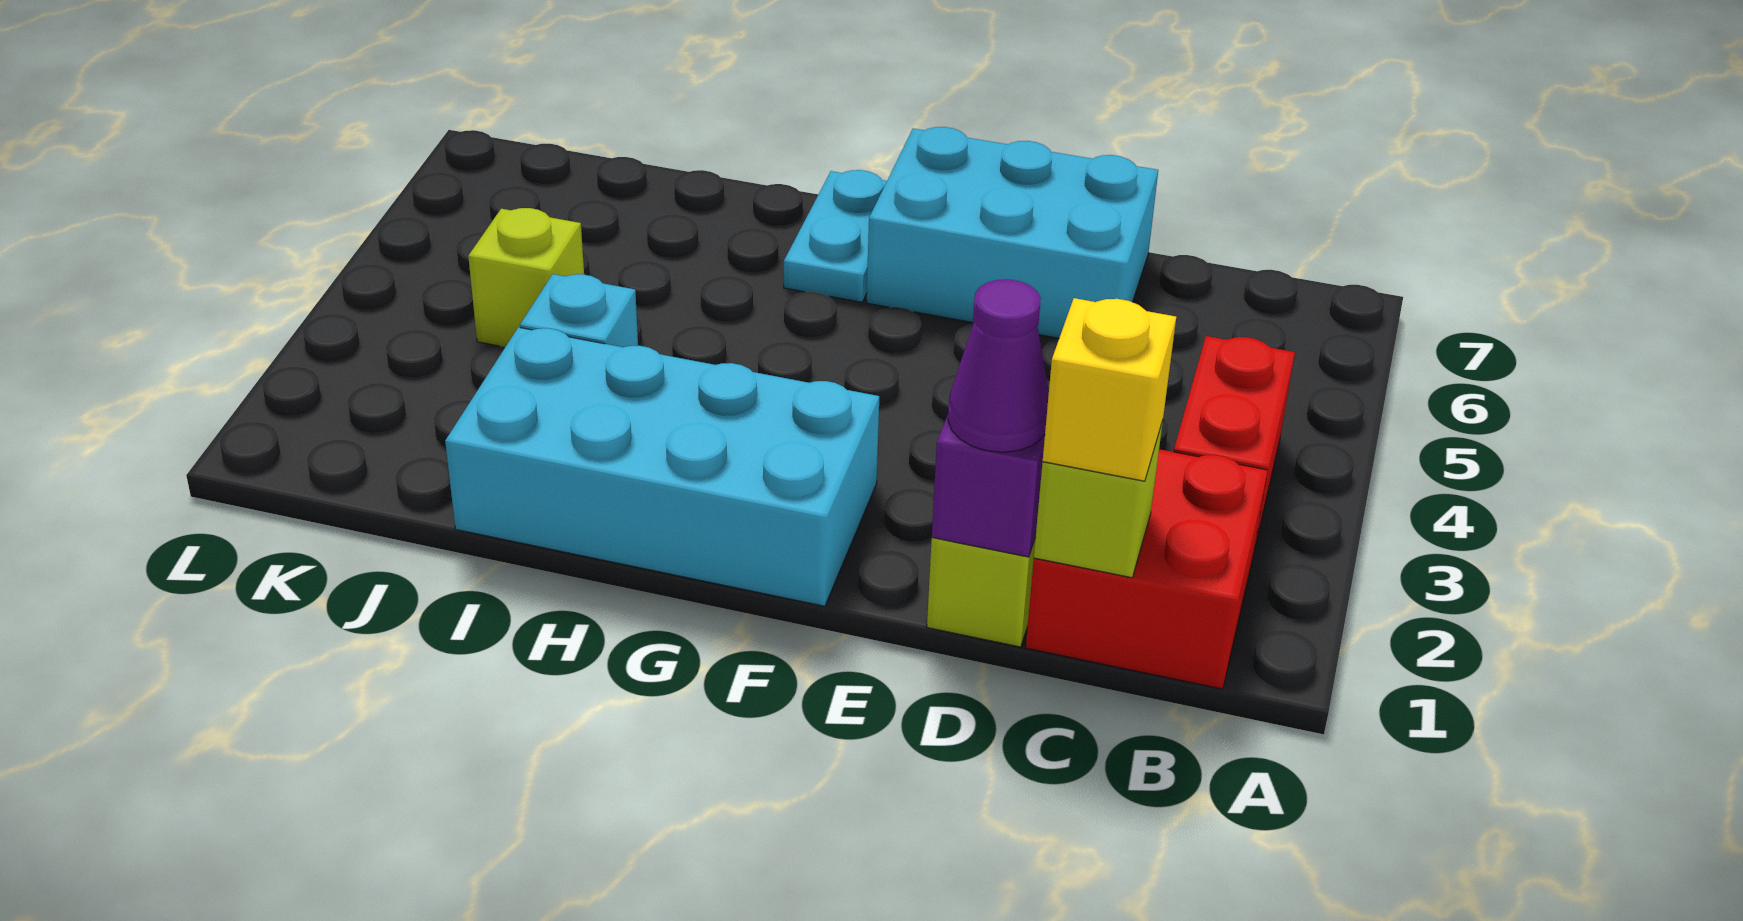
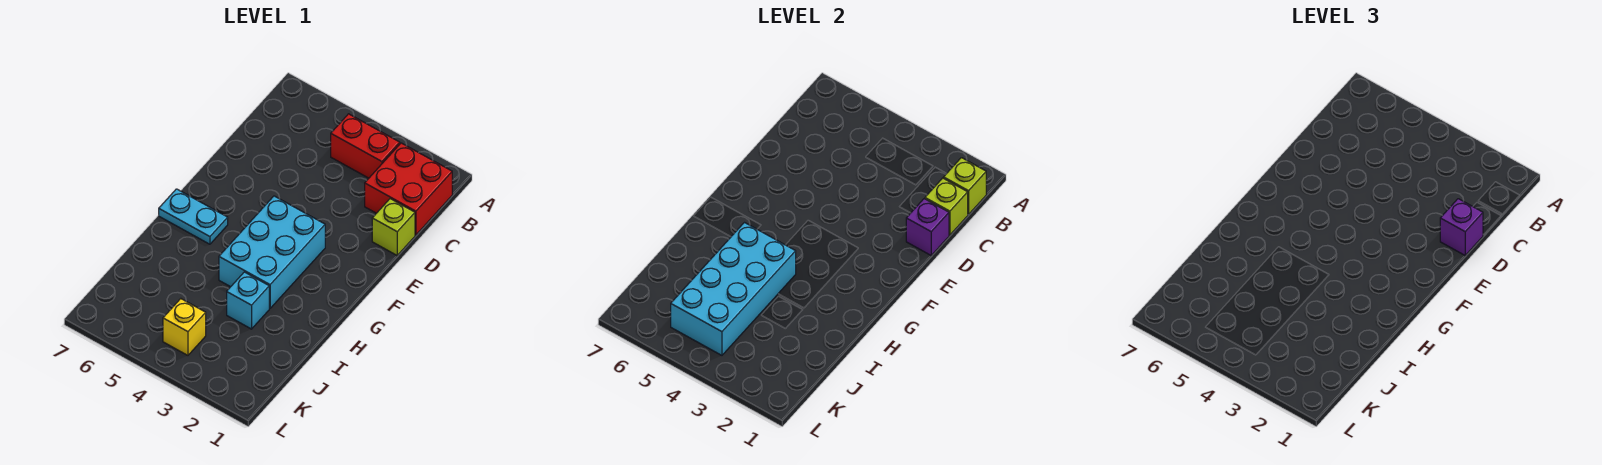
yellow brick C1 level 3 -> yellow brick K4 level 1
purple cone D1 level 3 -> purple brick D1 level 3
cyan brick D6:F7 level 1 -> cyan brick F3:H4 level 1
cyan brick F1:I2 level 1 -> cyan brick H4:K5 level 2
lime brick J4 level 1 -> lime brick B1 level 2

